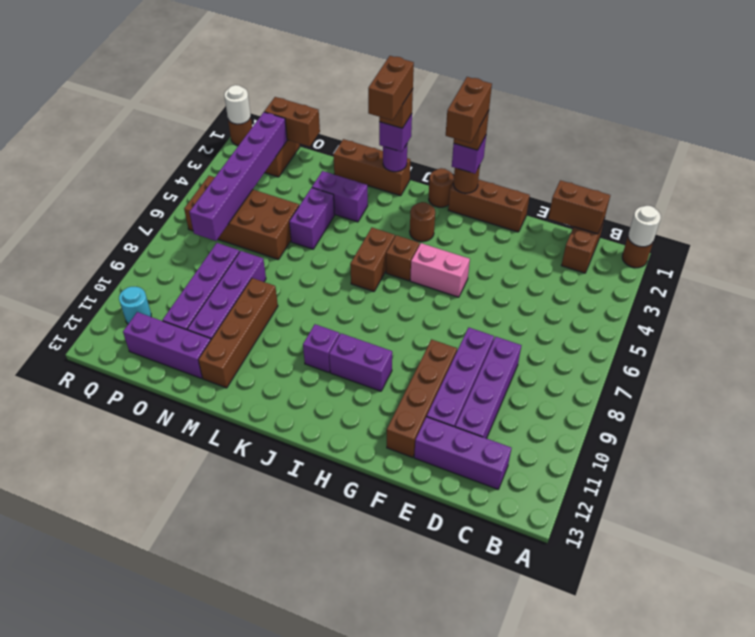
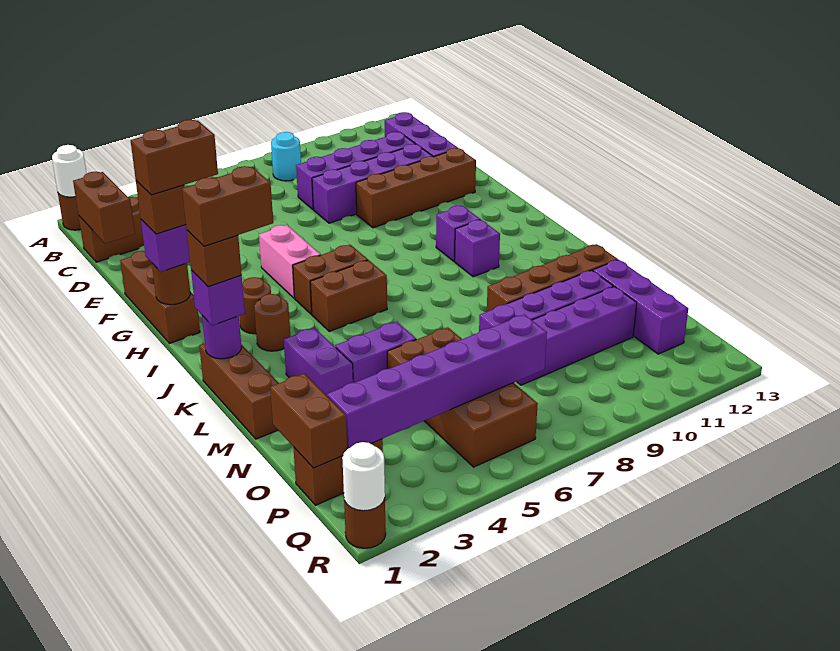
purple brick H10:I10 level 1 -> purple brick I10 level 1
brown round brick I1 level 1 -> brown round brick J3 level 1
brown brick I5 level 1 -> brown brick I5:I6 level 1
cyan round brick Q11 level 1 -> cyan round brick B8 level 1

